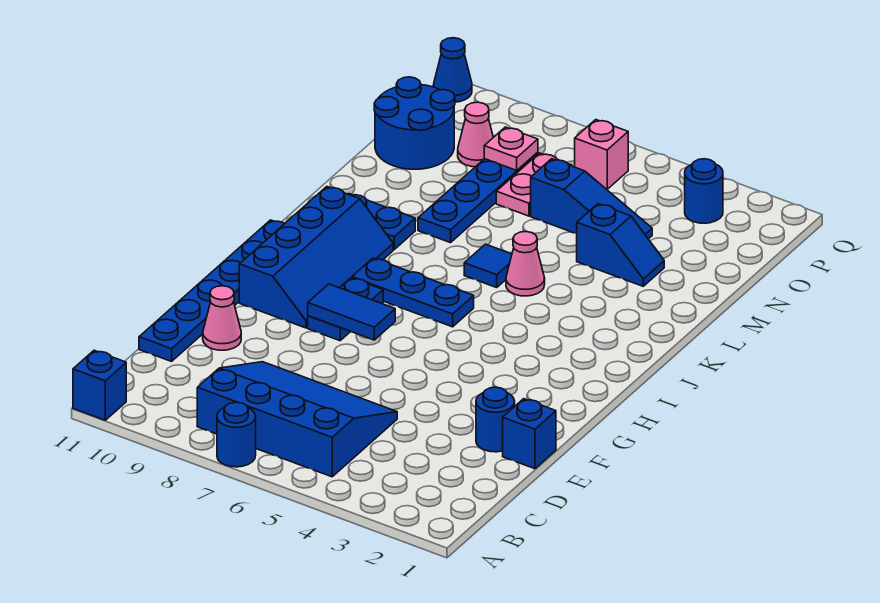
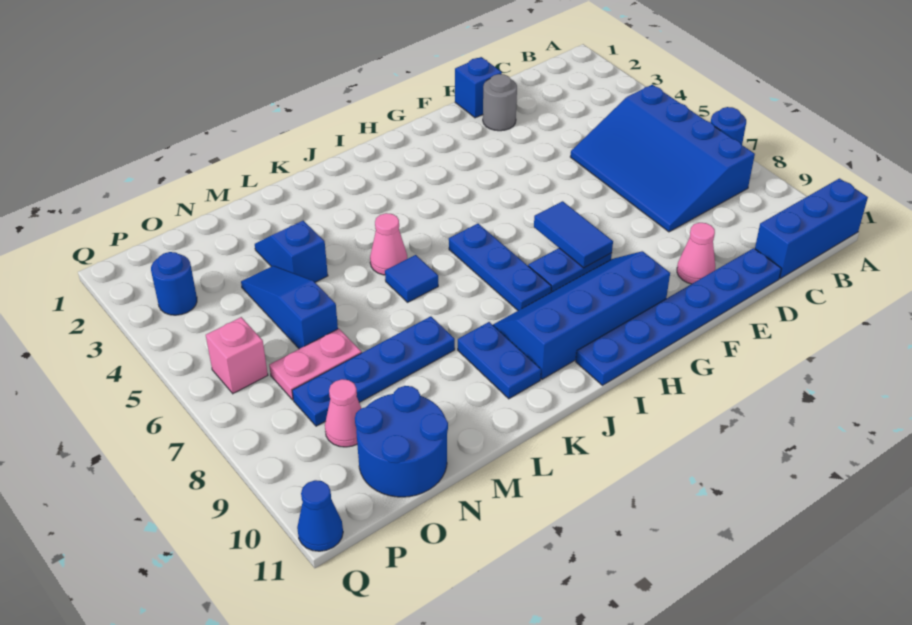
blue brick A11 level 1 -> blue brick A11:C11 level 1
blue round brick E2 level 1 -> grey round brick E2 level 1
pink plate O8 level 2 -> none

